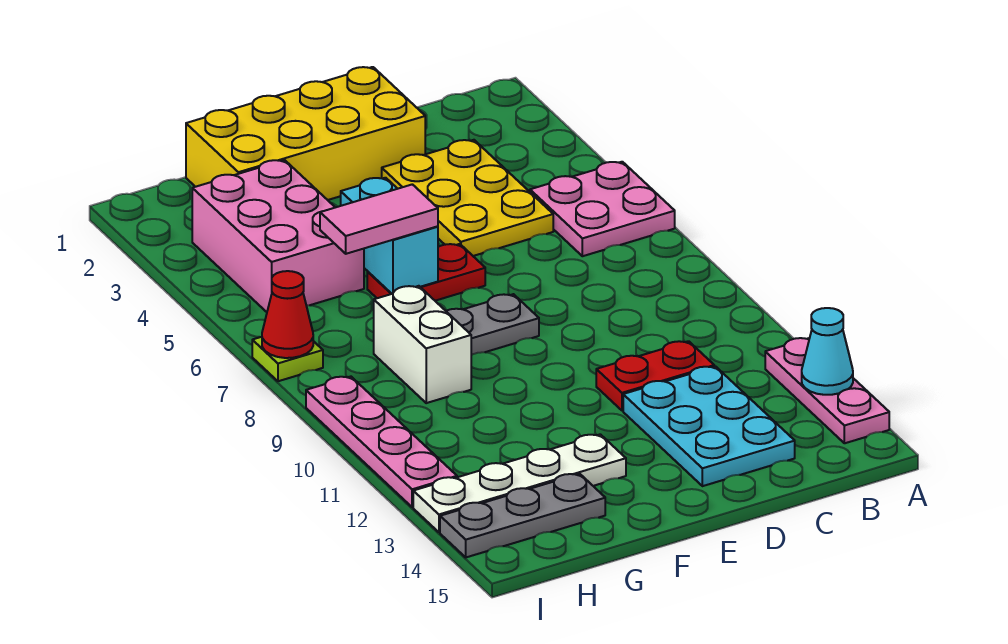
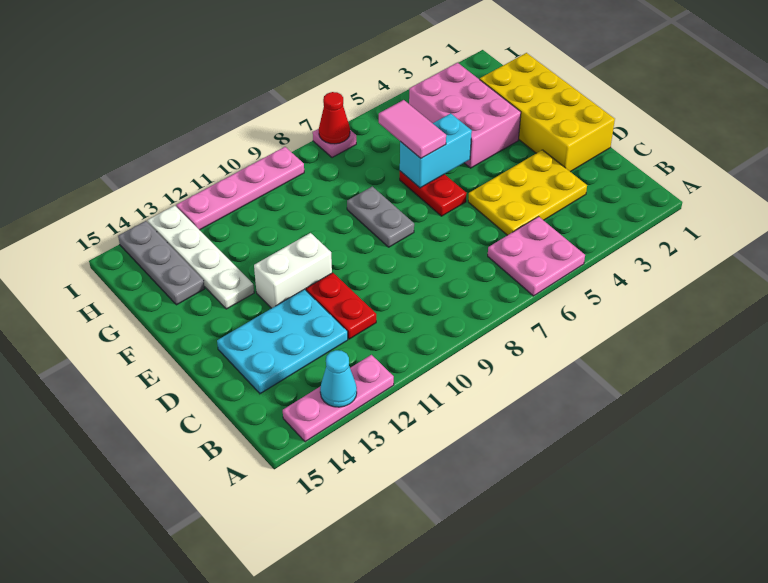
pink brick G3:H5 level 1 -> pink brick F3:H4 level 1
white brick G8:G9 level 1 -> white brick E11:E12 level 1
lime plate I7 level 1 -> pink plate I7 level 1

